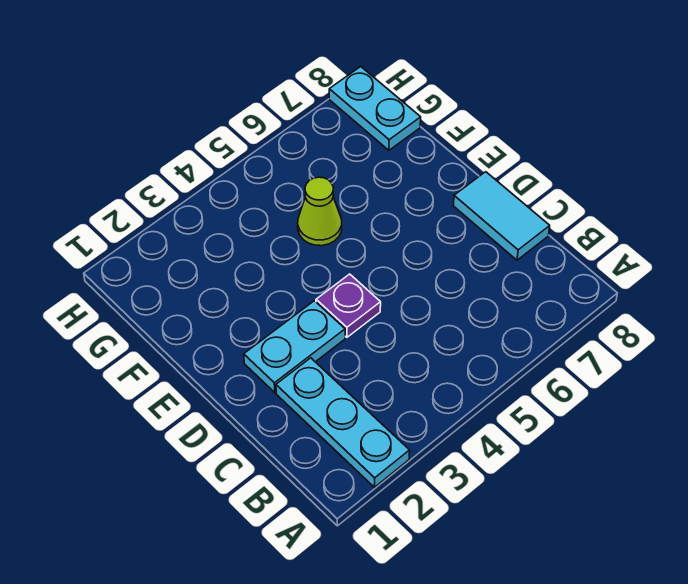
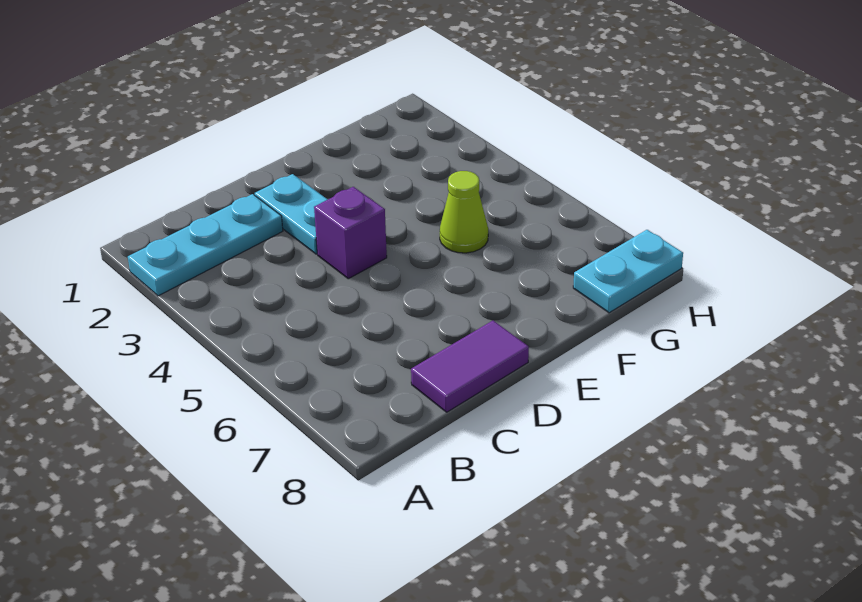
cyan tile C8:D8 level 1 -> purple tile C8:D8 level 1
purple plate D4 level 1 -> purple brick D4 level 1

